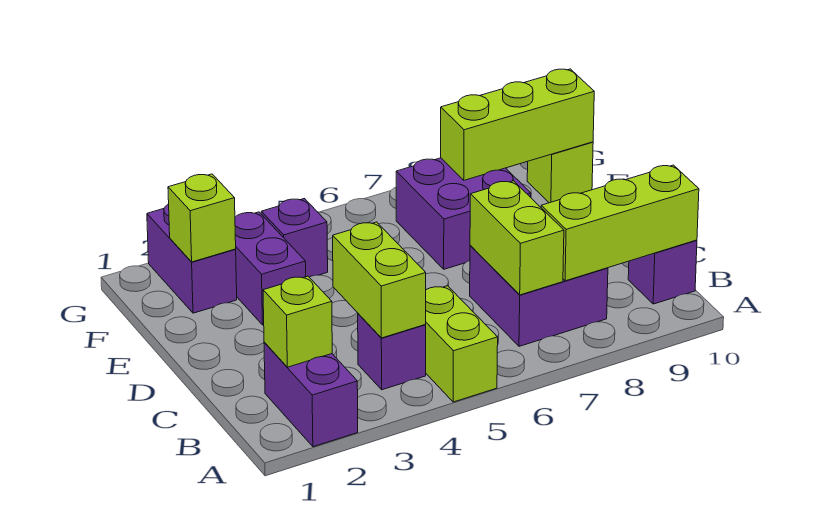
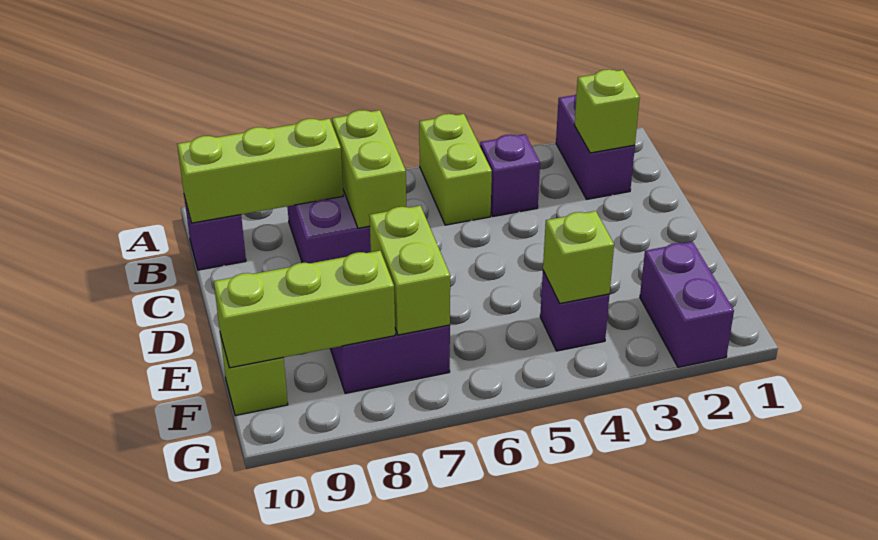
lime brick B4:C4 level 2 -> lime brick E7:F7 level 2
purple brick E3:F3 level 1 -> none
lime brick F2 level 2 -> lime brick F4 level 2

